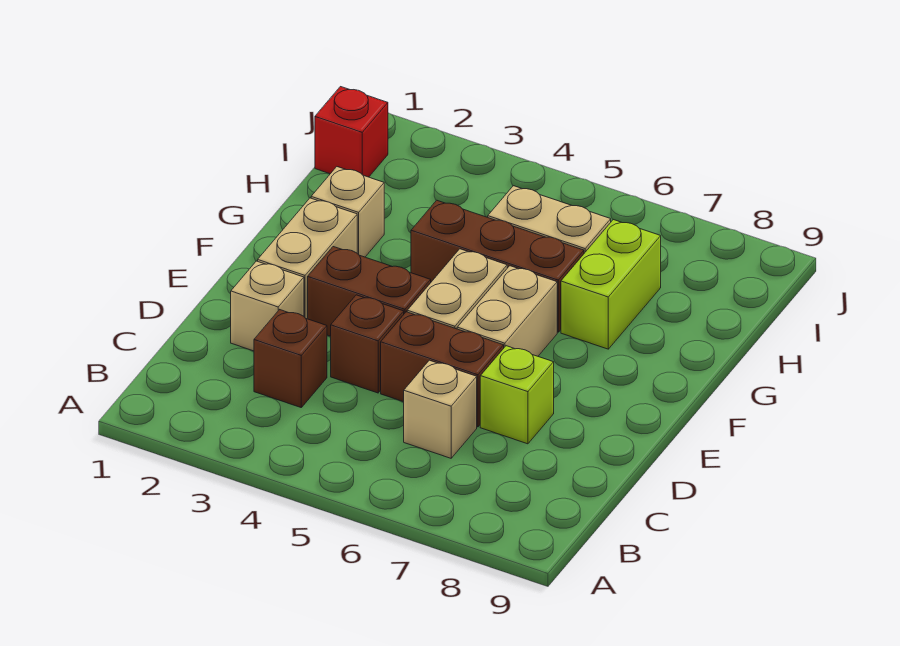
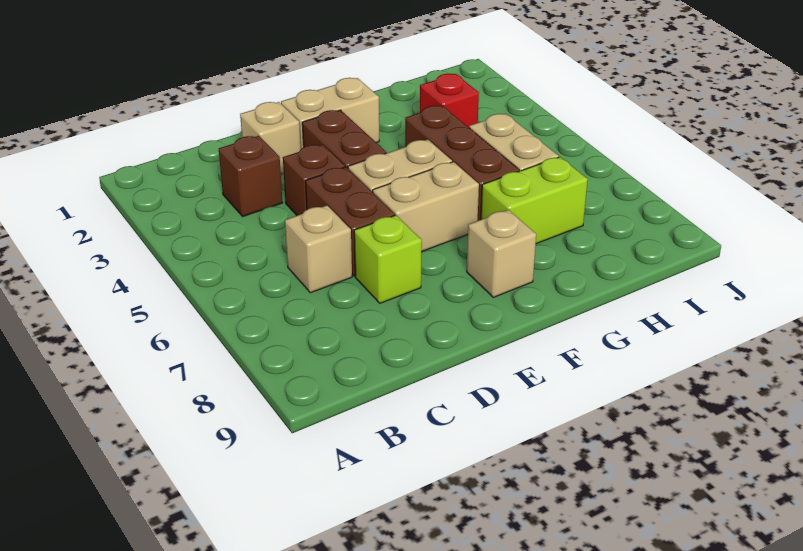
tan brick G2 level 1 -> tan brick F8 level 1
red brick I1 level 1 -> red brick H3 level 1

